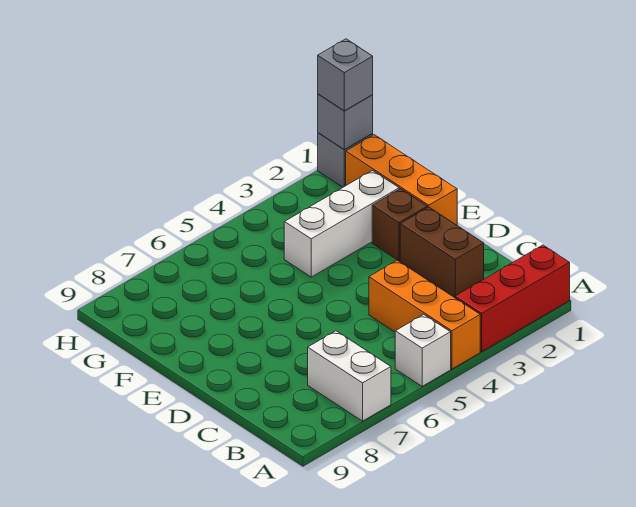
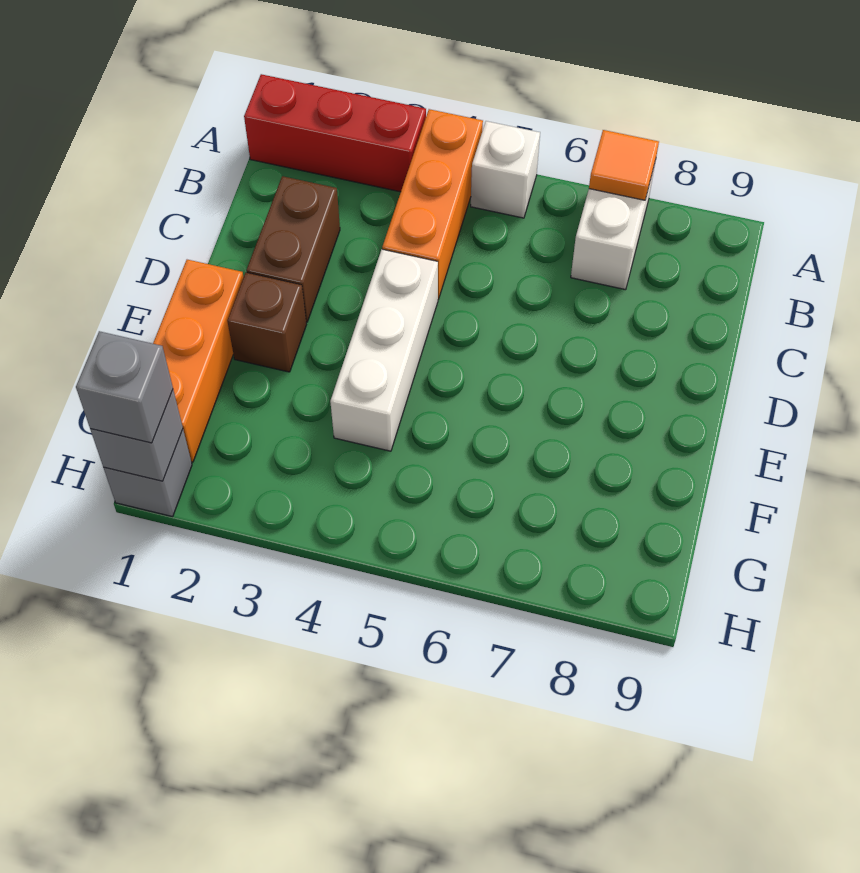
none -> orange tile A7 level 2
white brick F2:F4 level 1 -> white brick D4:F4 level 1

